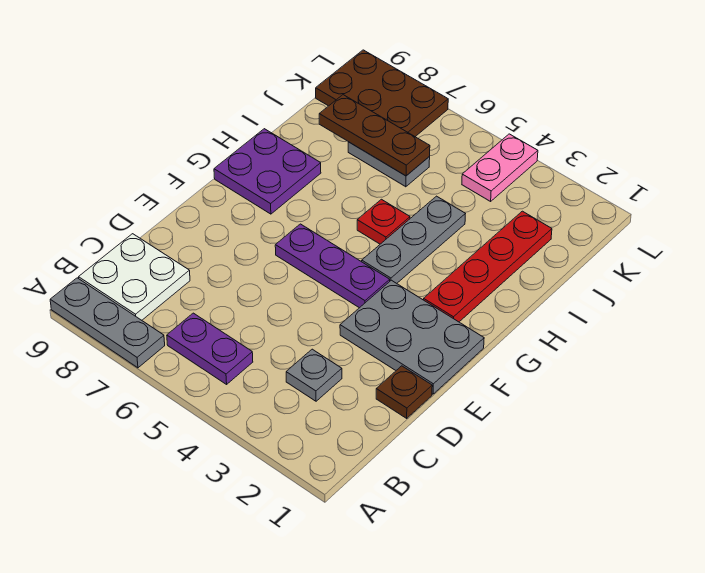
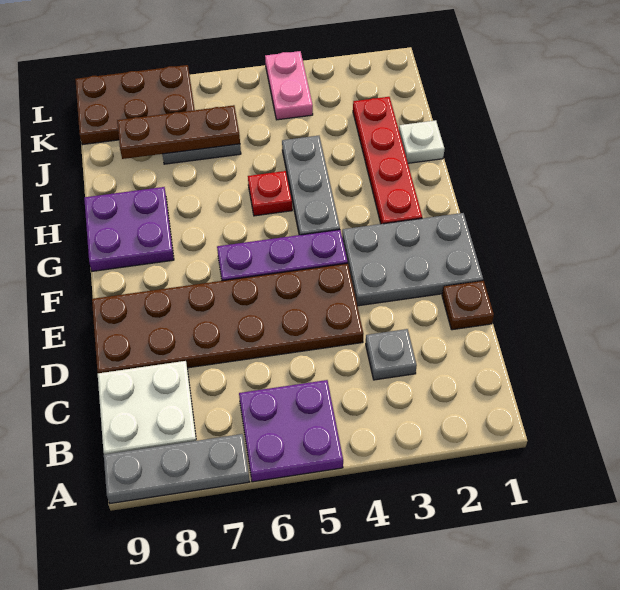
purple plate B5:B6 level 1 -> purple plate A5:B6 level 1
none -> brown plate D4:E9 level 1
none -> white plate I1 level 1

